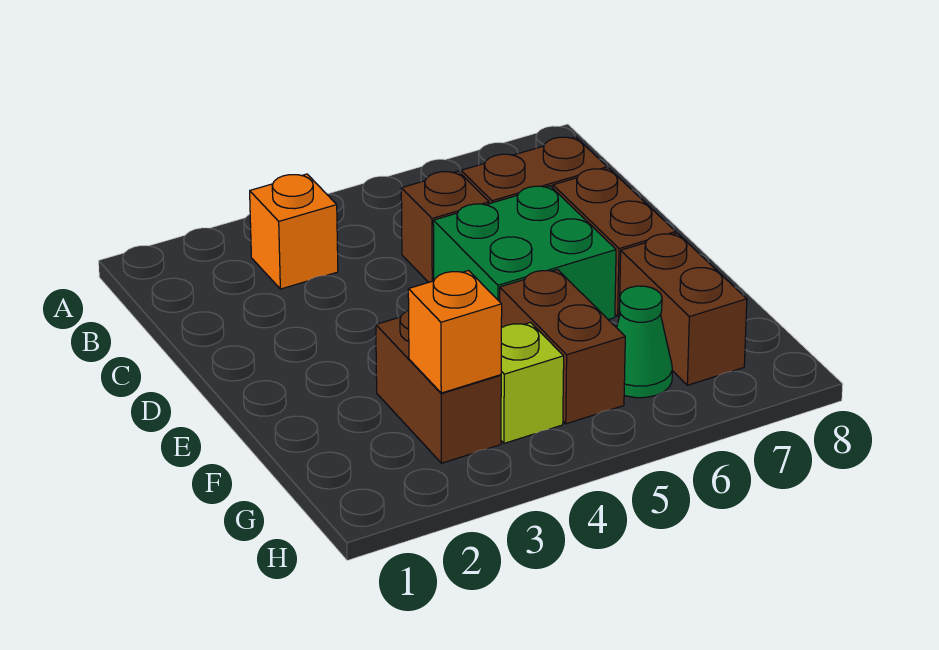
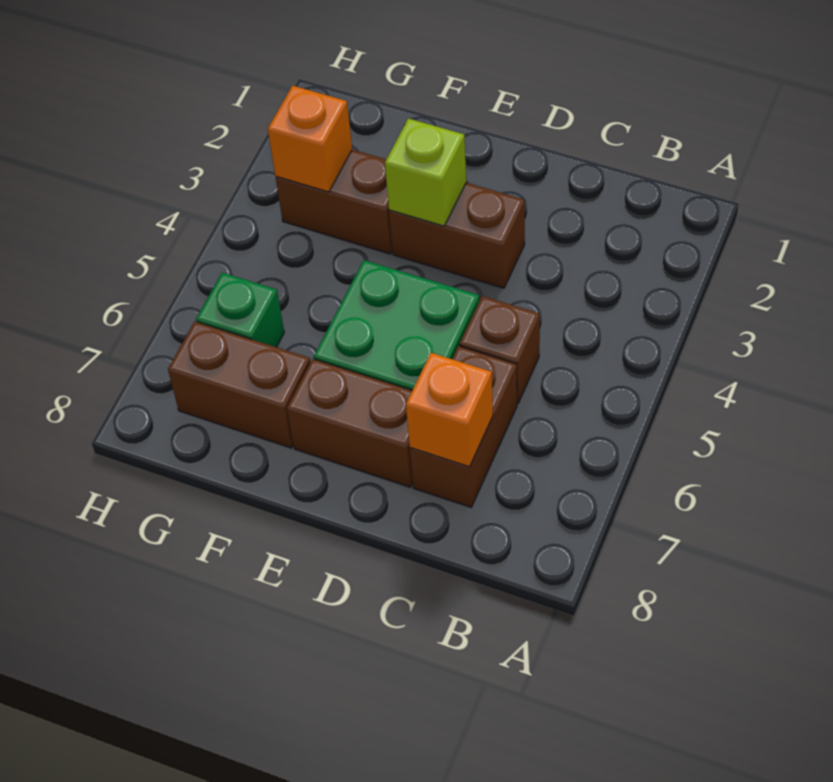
orange brick B3 level 1 -> orange brick C7 level 2
brown brick F5:G5 level 1 -> brown brick D3:E3 level 1
lime brick G4 level 1 -> lime brick E3 level 2
green cone G6 level 1 -> green brick G6 level 1

